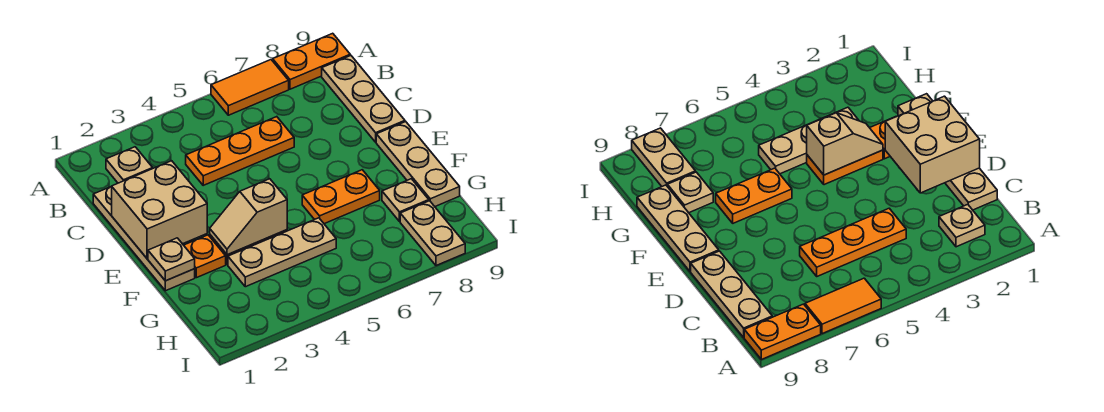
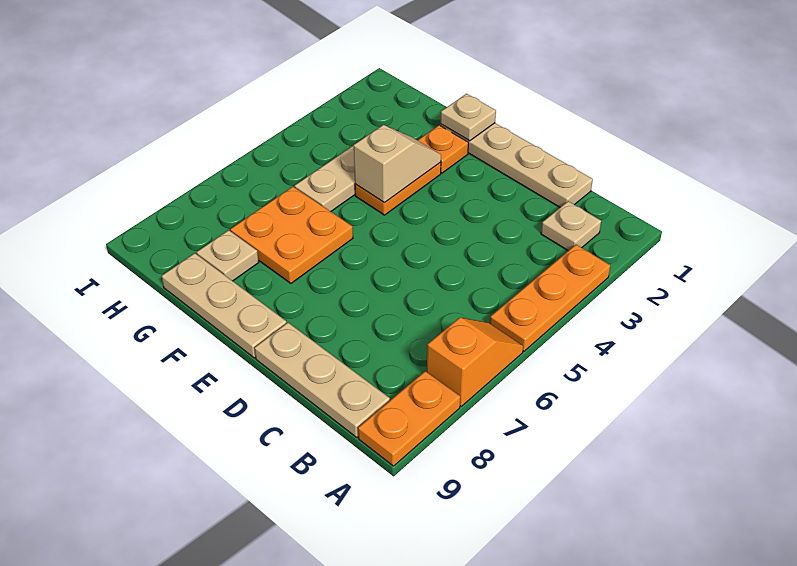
orange tile A6:A7 level 1 -> orange slope A6:A7 level 1 top 7
orange plate C4:C6 level 1 -> orange plate A3:A5 level 1
tan brick D1:E2 level 2 -> none
orange plate F6:F7 level 1 -> orange plate F6:G7 level 1
tan plate H8:I8 level 1 -> none

